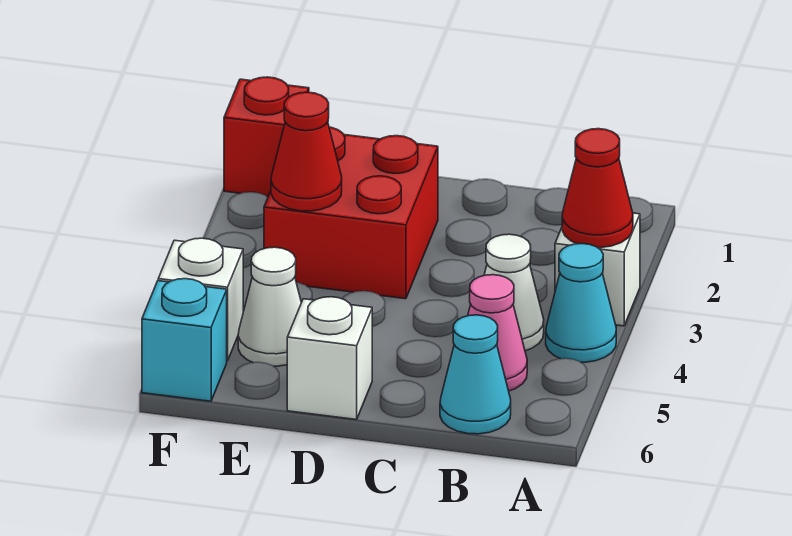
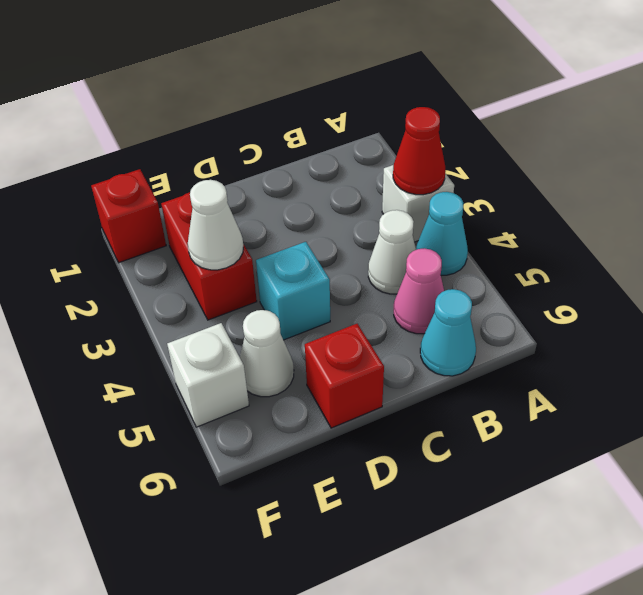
red brick D2:E3 level 1 -> red brick E2:E3 level 1
white brick D6 level 1 -> red brick D6 level 1
red cone E3 level 2 -> white cone E3 level 2
cyan brick F6 level 1 -> cyan brick D4 level 1

